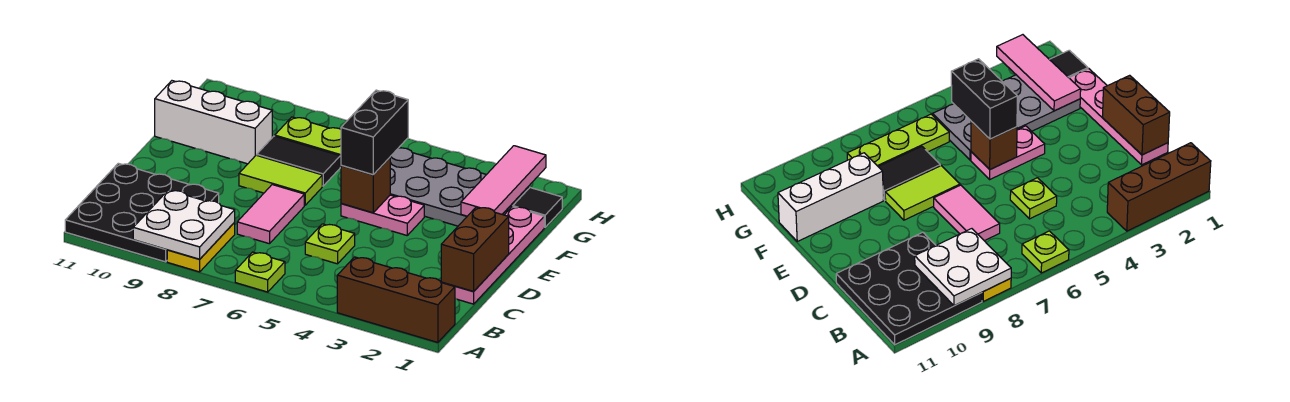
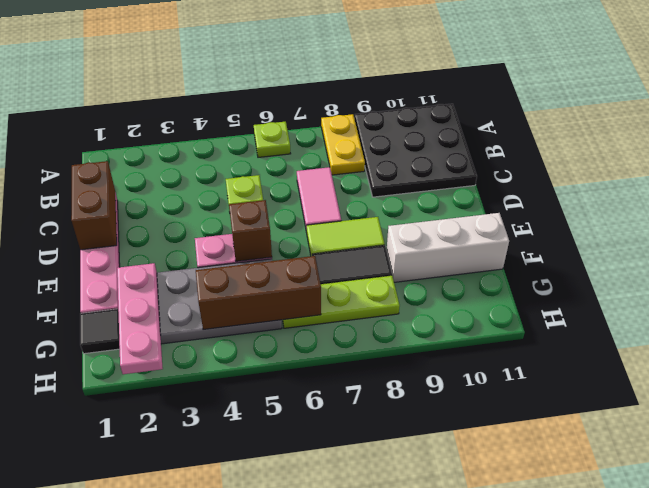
brown brick A1:A3 level 1 -> brown brick G4:G6 level 2
white plate A8:B9 level 2 -> none
black brick E5:F5 level 3 -> none
pink tile F2:H2 level 2 -> pink plate F2:H2 level 2

